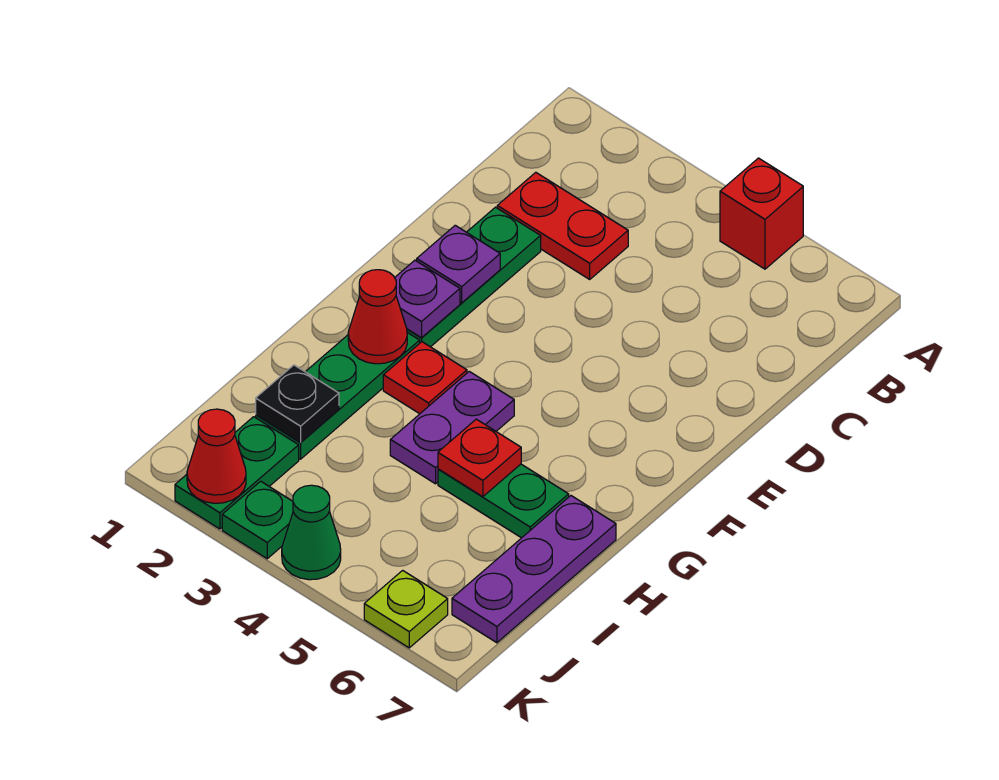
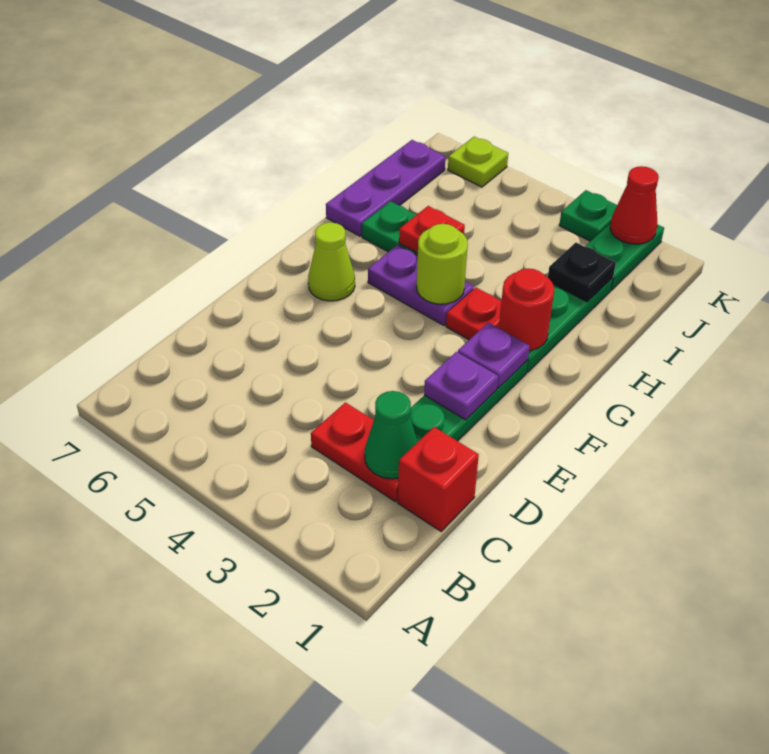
red brick A5 level 1 -> red brick C1 level 1
none -> lime cone F6 level 1
red cone G2 level 2 -> red round brick G2 level 2
purple plate G4:H4 level 1 -> purple plate G4:G5 level 1
none -> lime round brick G4 level 2
green cone K4 level 1 -> green cone C2 level 2

